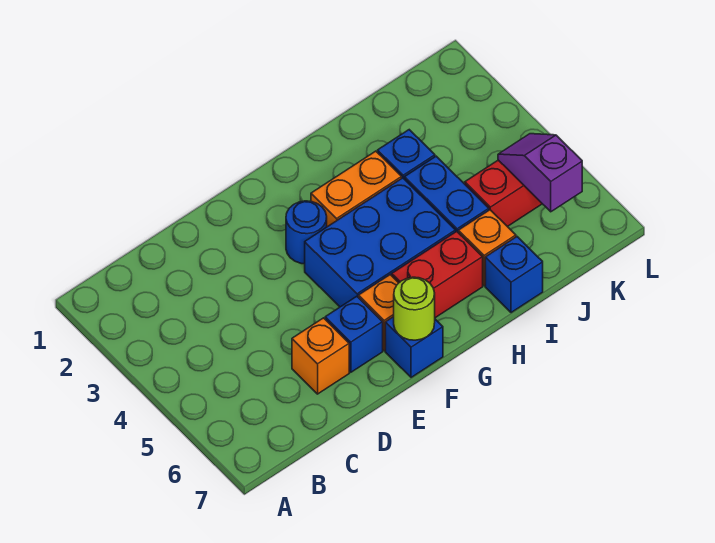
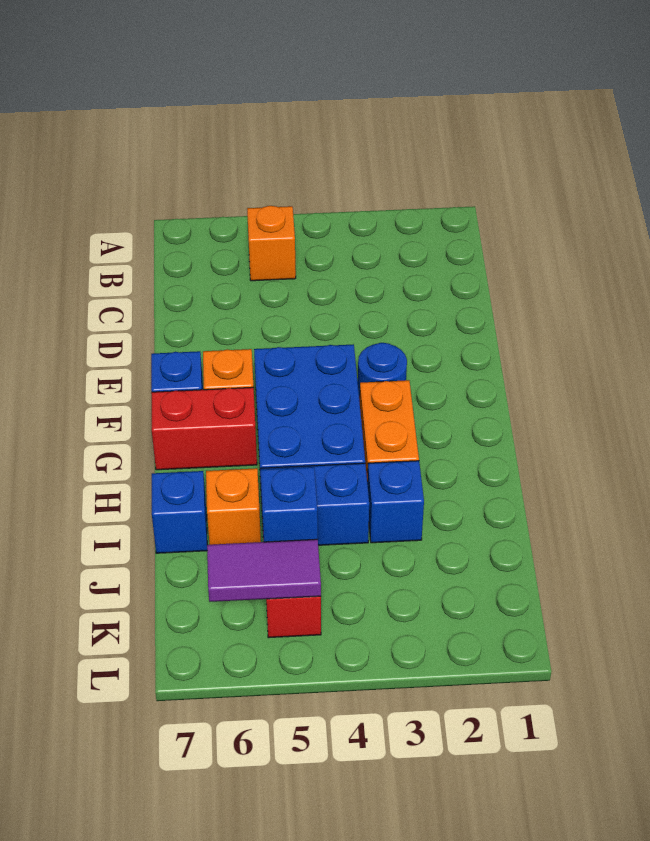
orange brick D6 level 1 -> orange brick B5 level 1
blue brick E6 level 1 -> blue brick J5 level 2
lime round brick F7 level 2 -> none
red brick G6:H6 level 1 -> red brick G6:G7 level 1
purple slope K5:K6 level 2 top 6 -> purple tile K5:K6 level 2

